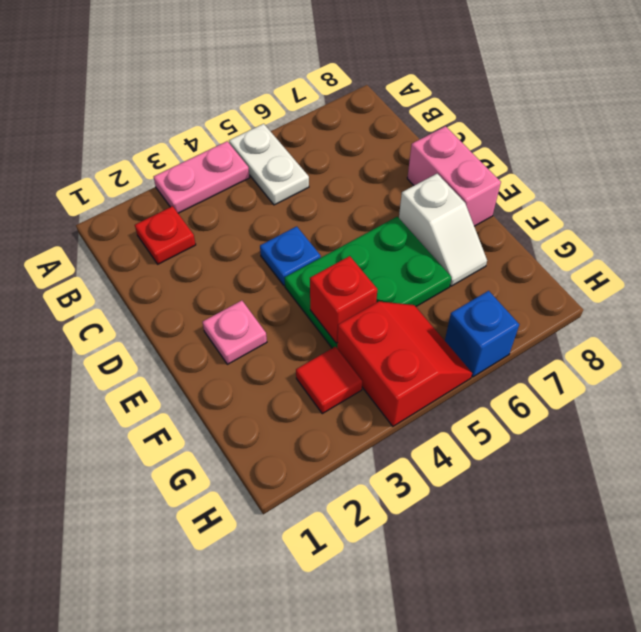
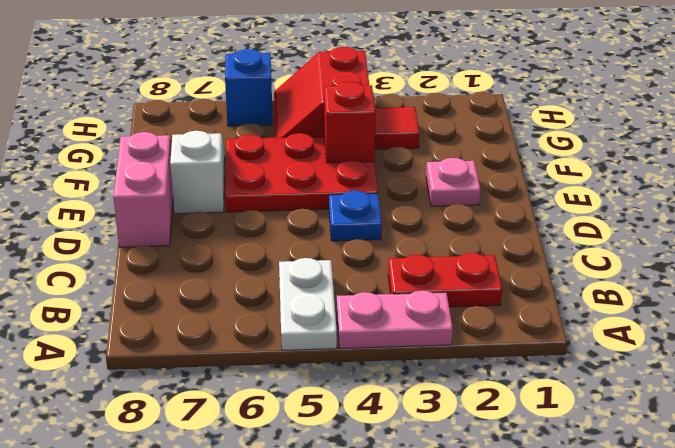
red plate B2 level 1 -> red plate B2:B3 level 1
green plate E4:F6 level 1 -> red plate E4:F6 level 1

